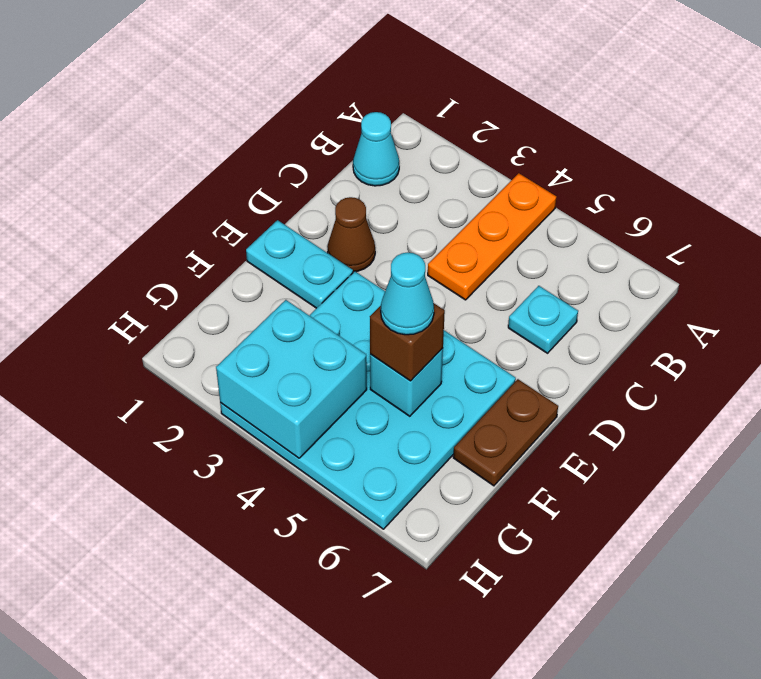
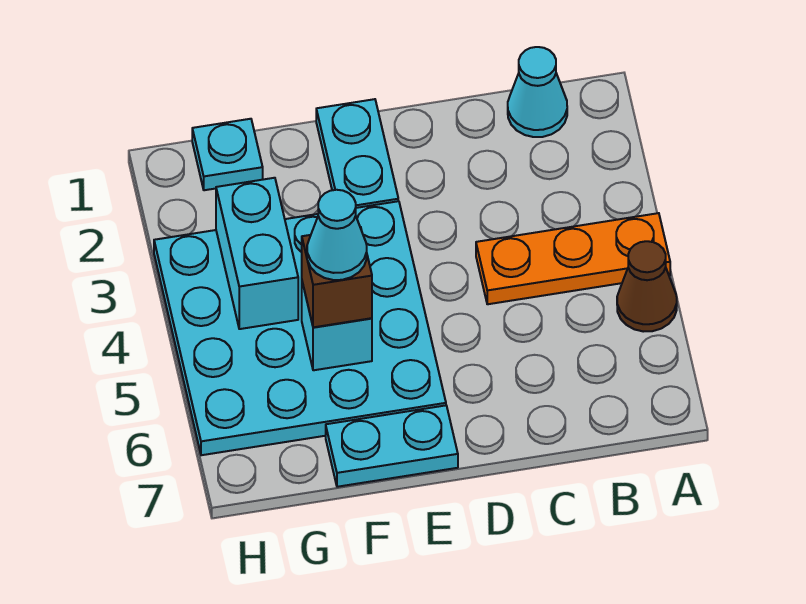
cyan plate C6 level 1 -> cyan plate G1 level 1
brown cone D2 level 1 -> brown cone A5 level 1
brown plate E7:F7 level 1 -> cyan plate E7:F7 level 1
cyan brick G3:H4 level 2 -> cyan brick G3:G4 level 2

